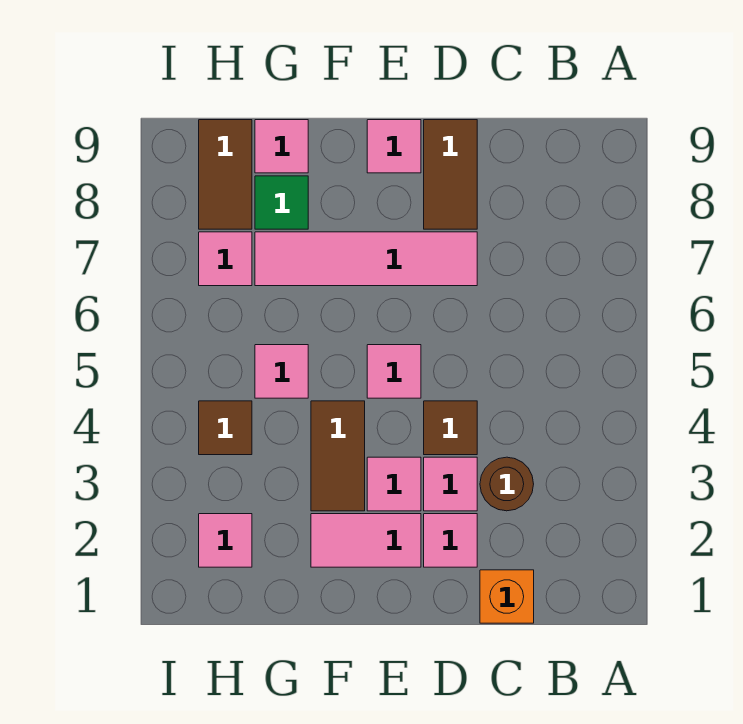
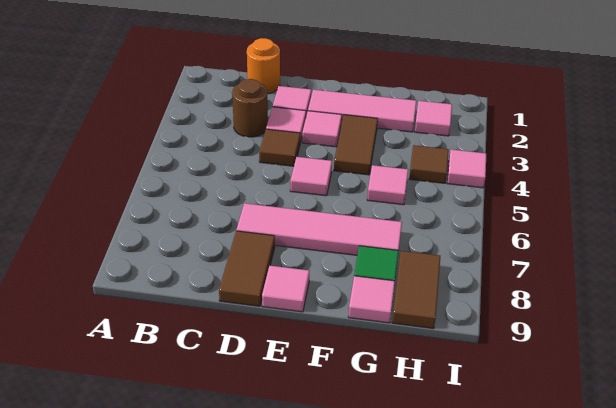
orange brick C1 level 1 -> orange round brick C1 level 1
pink tile E2:F2 level 1 -> pink tile E2:G2 level 1
pink tile H7 level 1 -> pink tile I4 level 1

